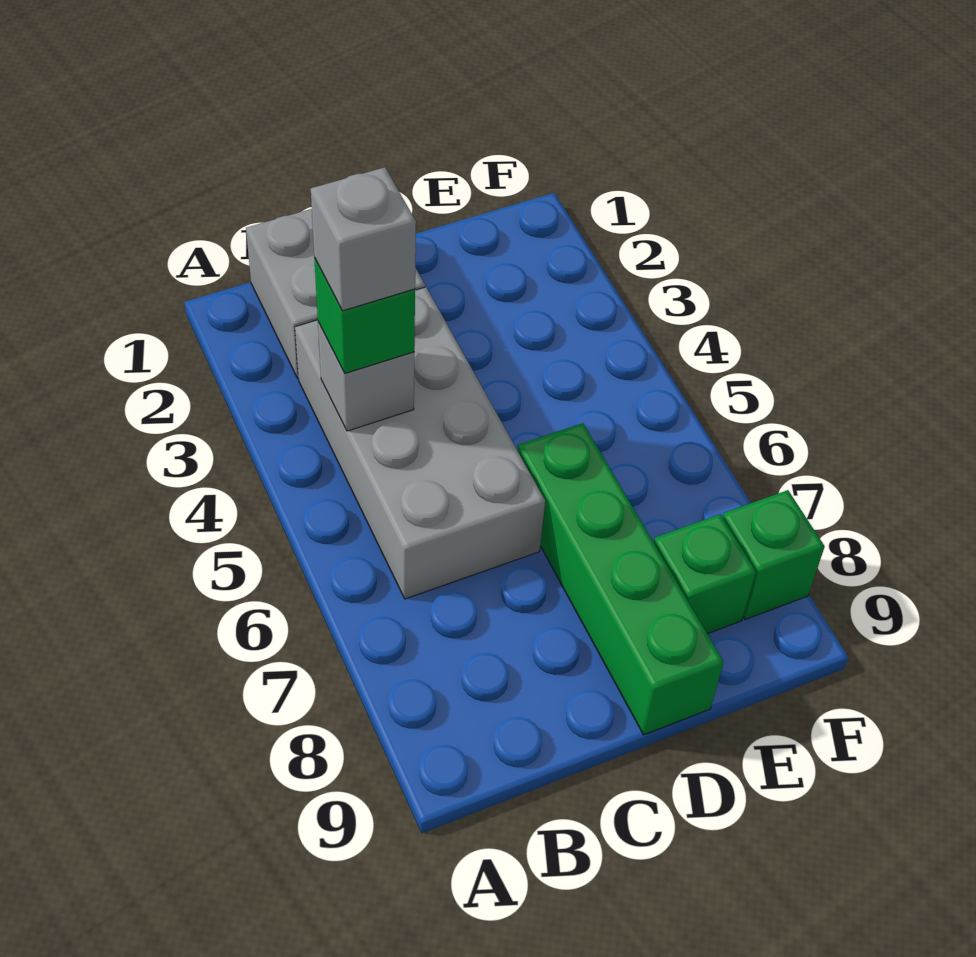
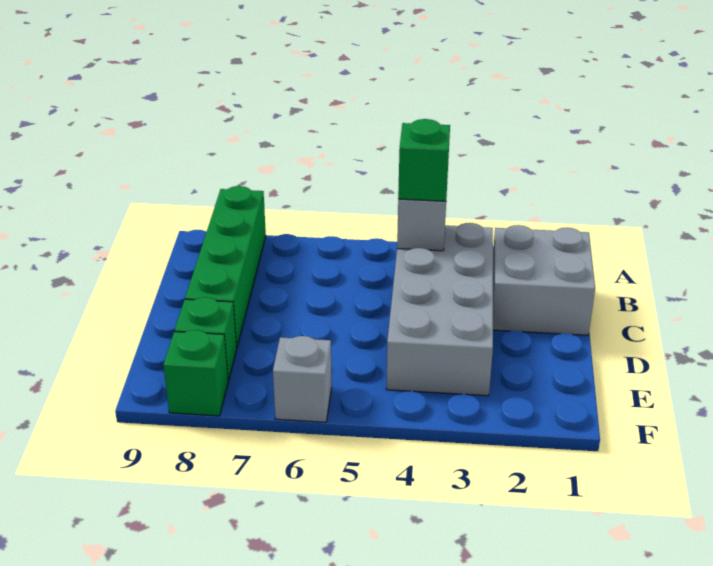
grey brick B3:C6 level 1 -> grey brick B3:E4 level 1
grey brick B4 level 4 -> grey brick F6 level 1
green brick D6:D9 level 1 -> green brick A8:D8 level 1

